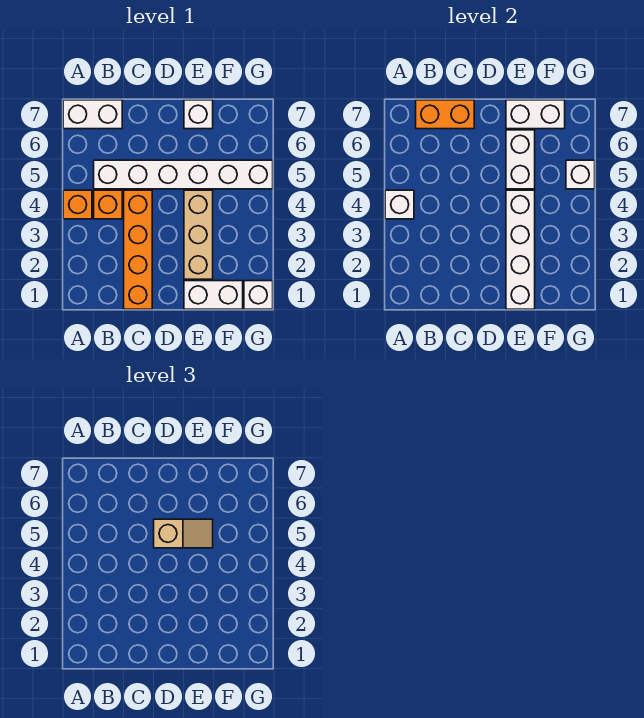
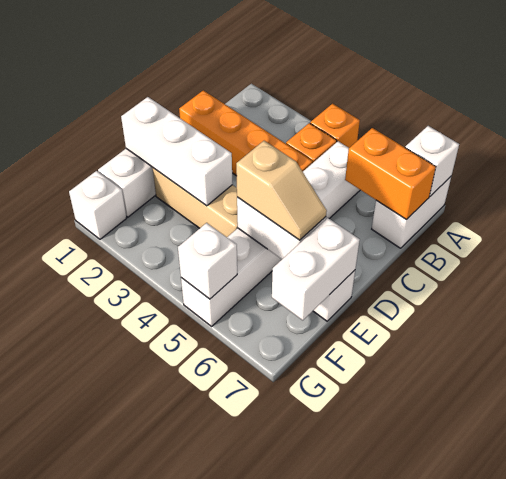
white brick A4 level 2 -> white brick A7 level 2
orange brick B7:C7 level 2 -> orange brick B6:B7 level 2
tan slope D5:E5 level 3 top D -> tan slope E5:E6 level 3 top 5
white brick E1:E4 level 2 -> white brick E1:E3 level 2

